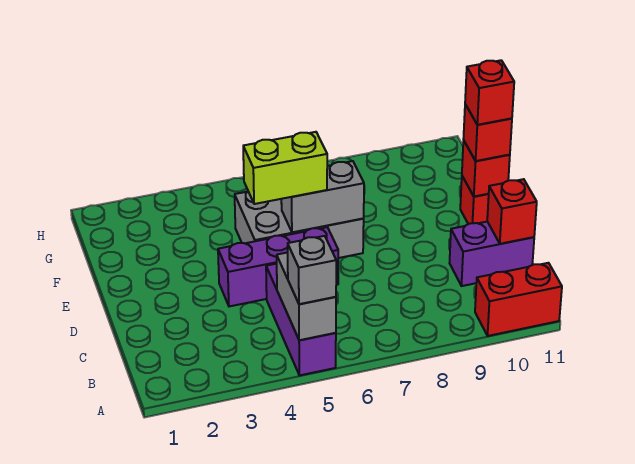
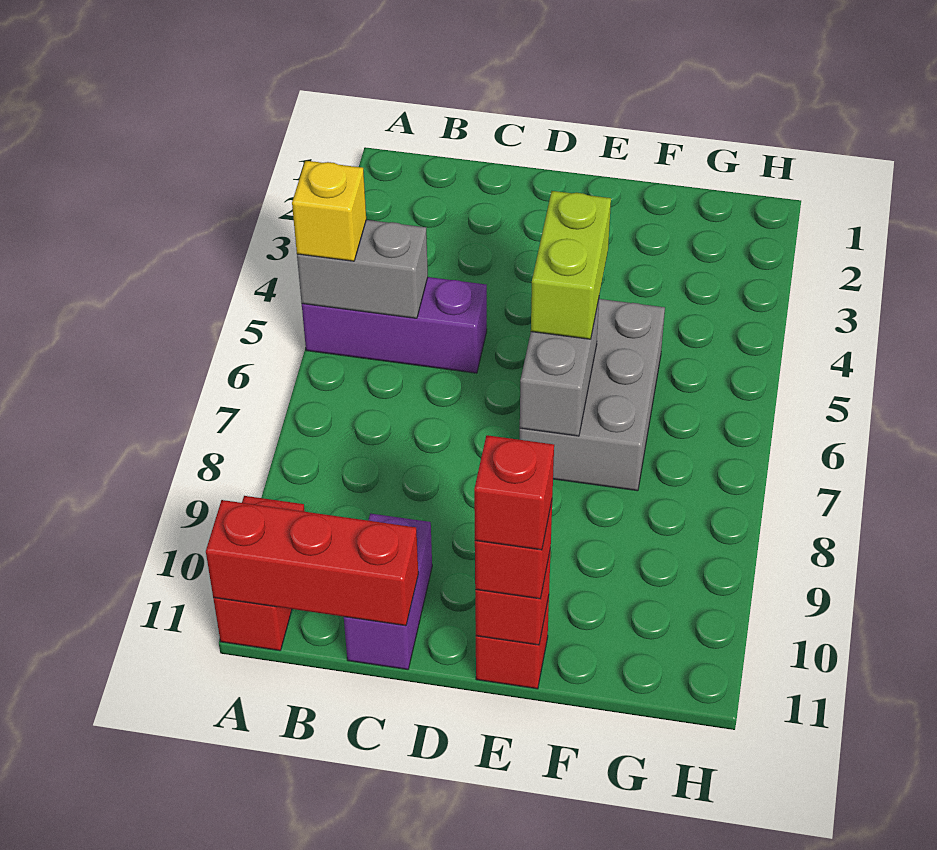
grey brick A5 level 3 -> yellow brick A5 level 3
red brick C11 level 2 -> red brick A11:C11 level 2
purple brick D4:D6 level 1 -> none

